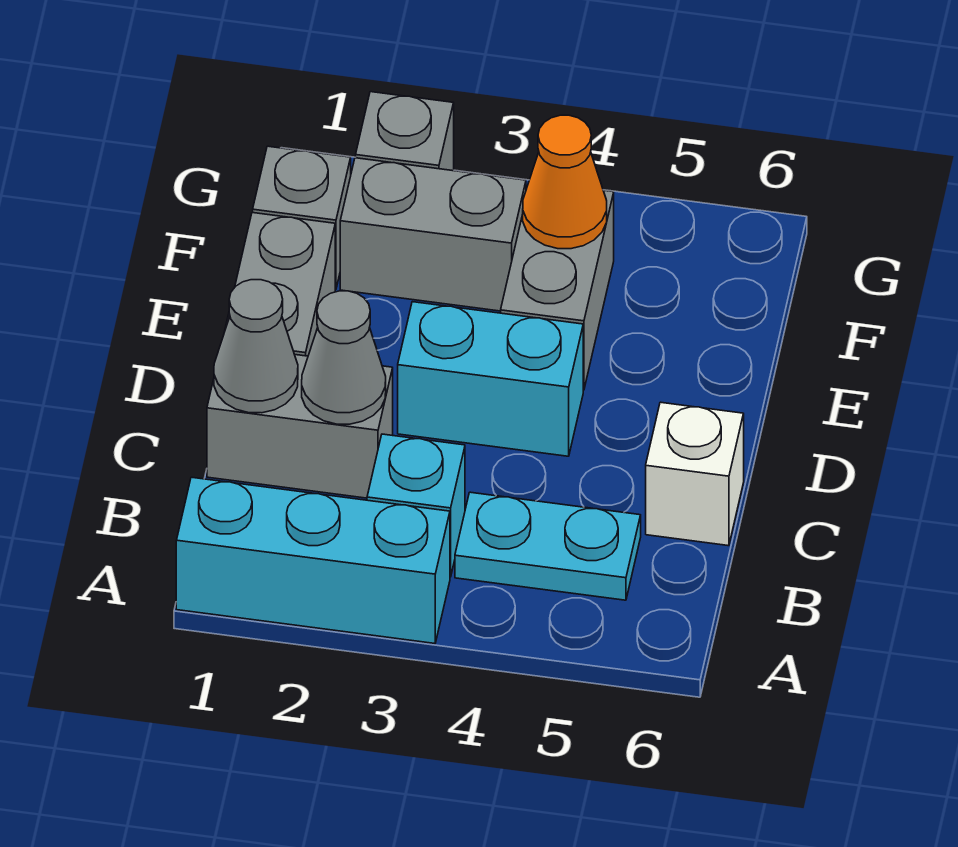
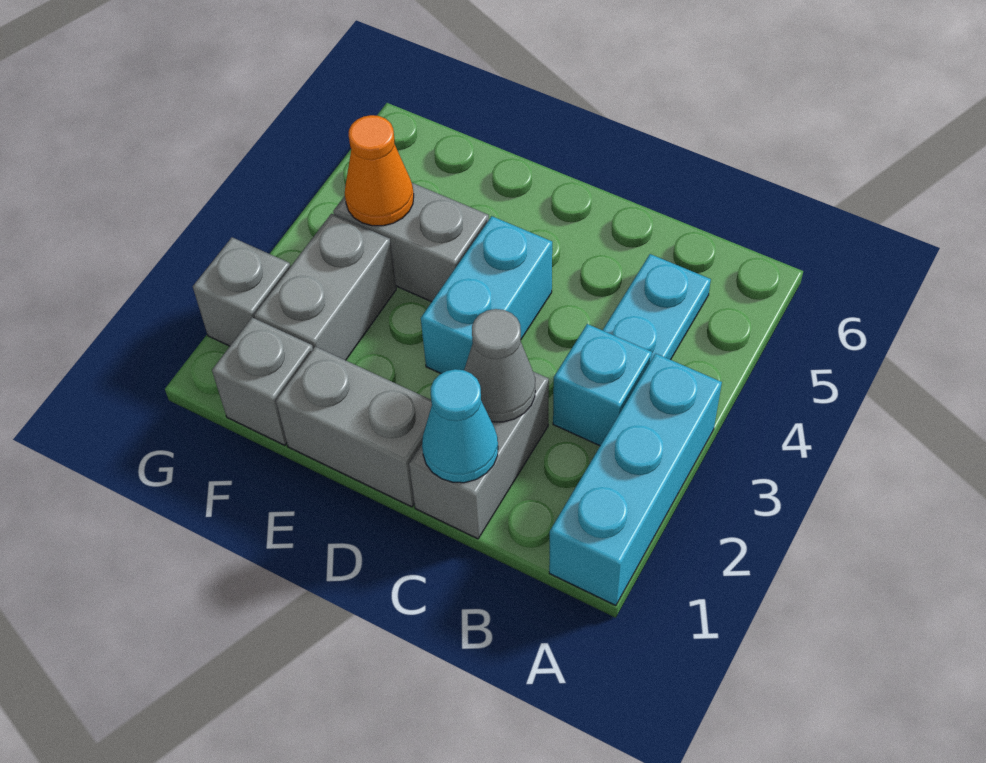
grey cone C1 level 2 -> cyan cone C1 level 2
white brick C6 level 1 -> none

